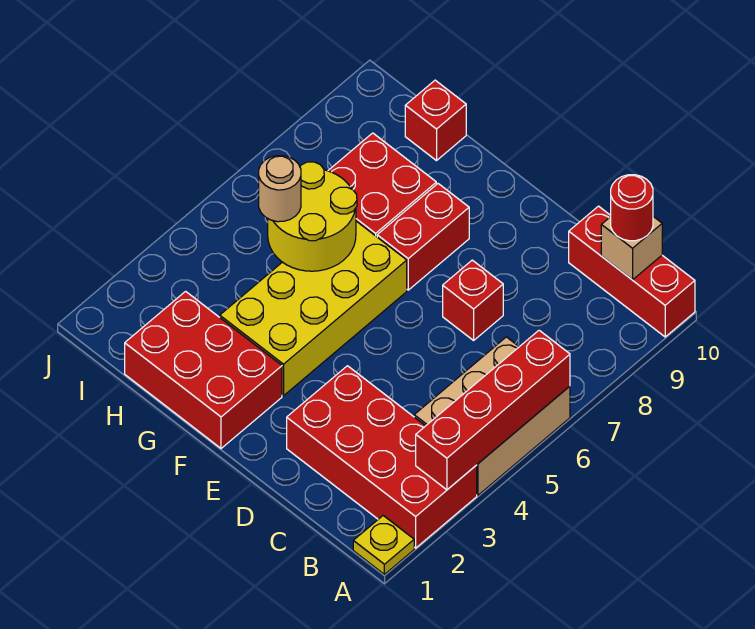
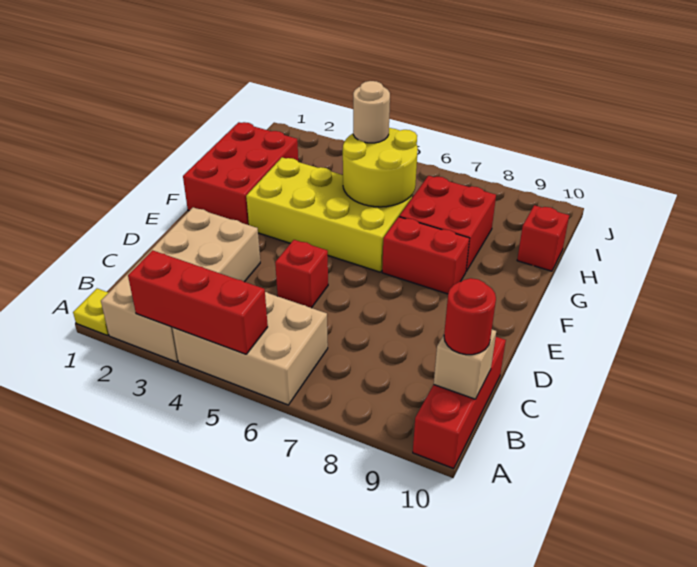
red brick A2:D3 level 1 -> tan brick A2:D3 level 1
red brick A3:A6 level 2 -> red brick A3:A5 level 2
red brick D7 level 1 -> red brick D5 level 1

